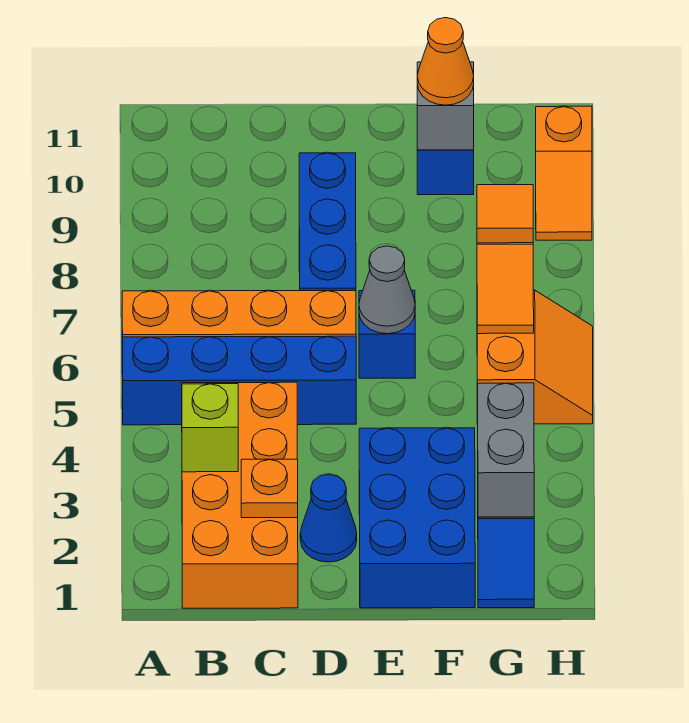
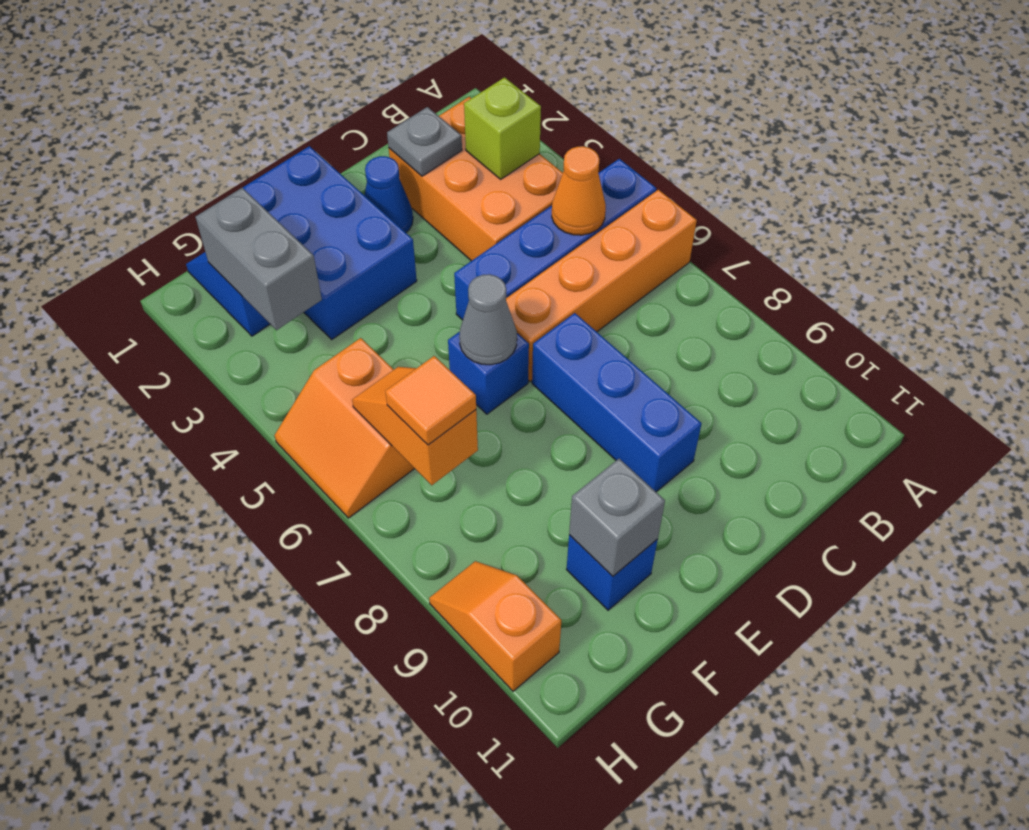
orange brick B1:C4 level 1 -> orange brick B2:C4 level 1
orange plate C2 level 2 -> grey plate C2 level 2
orange cone F10 level 3 -> orange cone B5 level 2

